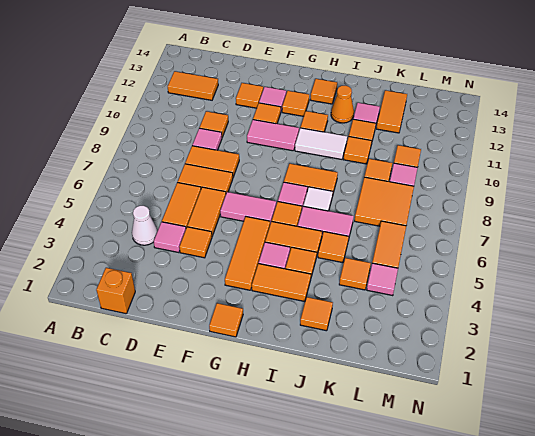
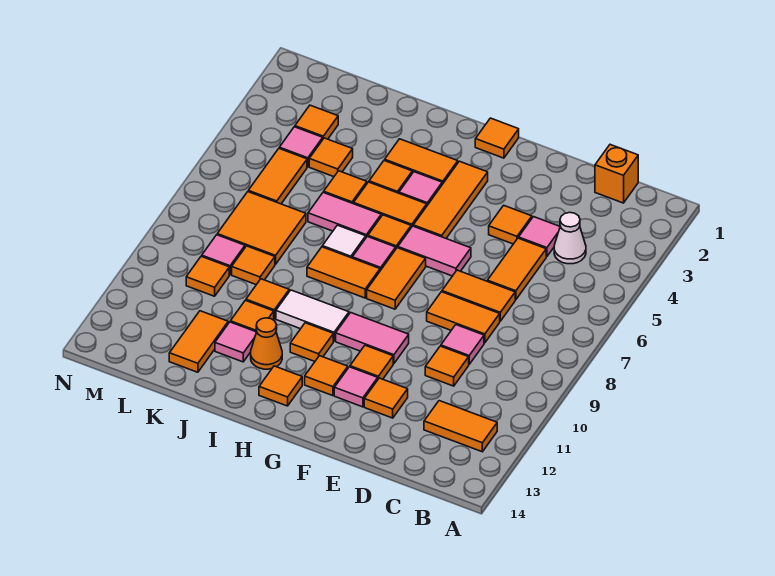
orange tile E5:E6 level 1 -> orange tile G7:G8 level 1
orange tile J2 level 1 -> orange tile L3 level 1

